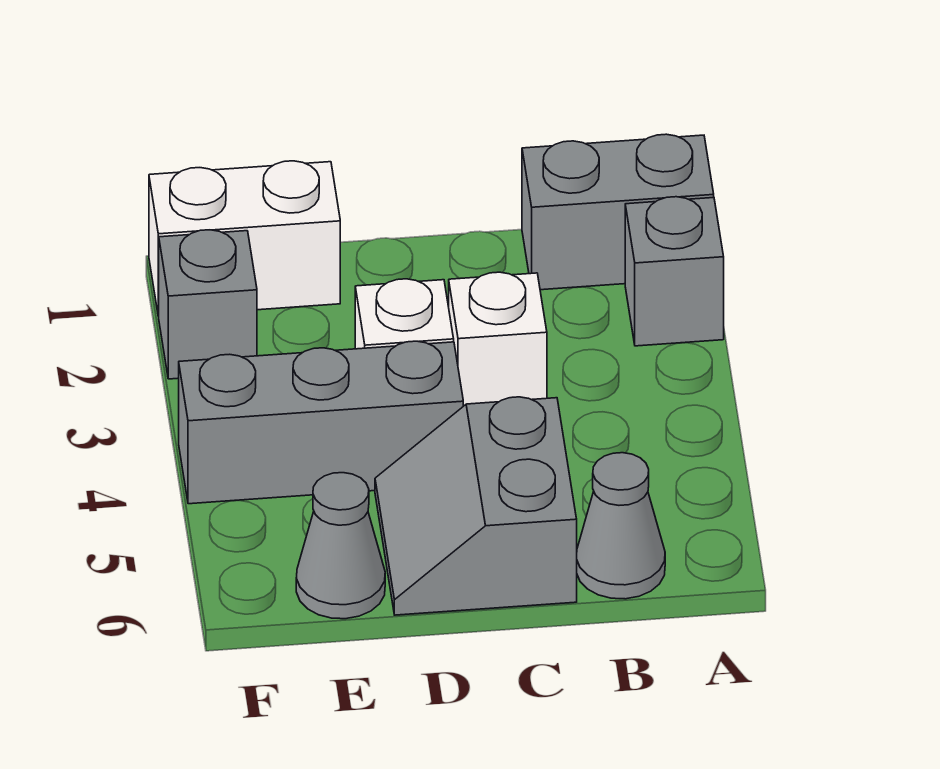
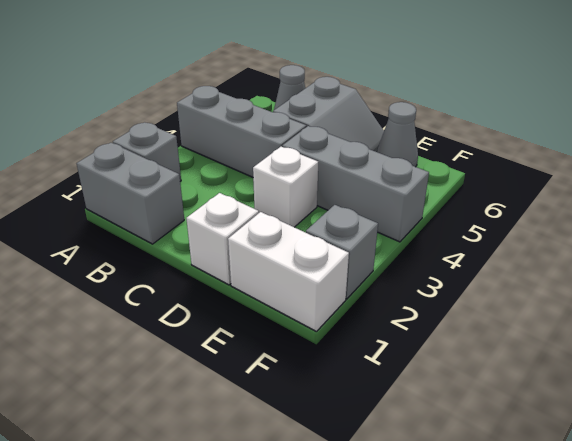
none -> grey brick A4:C4 level 1
white brick C3 level 1 -> white brick D1 level 1

